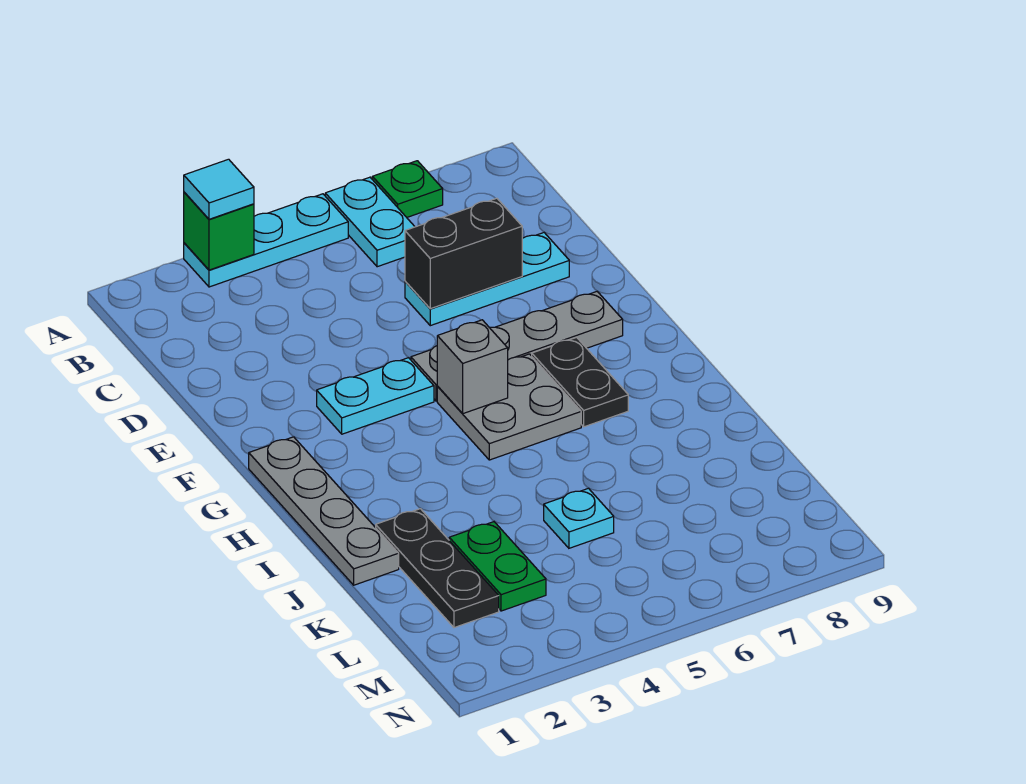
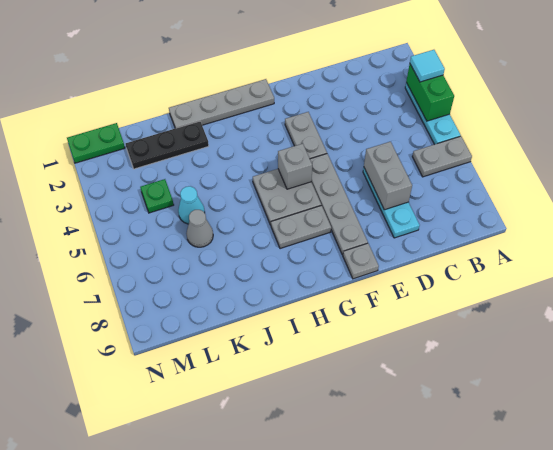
green brick A3 level 2 -> green brick A3:A4 level 2
cyan plate A6:B6 level 1 -> grey plate A6:B6 level 1
green plate A7 level 1 -> green plate L4 level 1
black brick D6:D7 level 2 -> grey brick D6:D7 level 2
cyan plate F3:F4 level 1 -> grey plate F3:F4 level 1
none -> grey plate F9 level 1
black plate G7:H7 level 1 -> grey plate G7:H7 level 1
green plate K3:L3 level 1 -> green plate M1:N1 level 1
cyan plate K5 level 1 -> cyan cone K5 level 1
none -> grey cone K6 level 1

